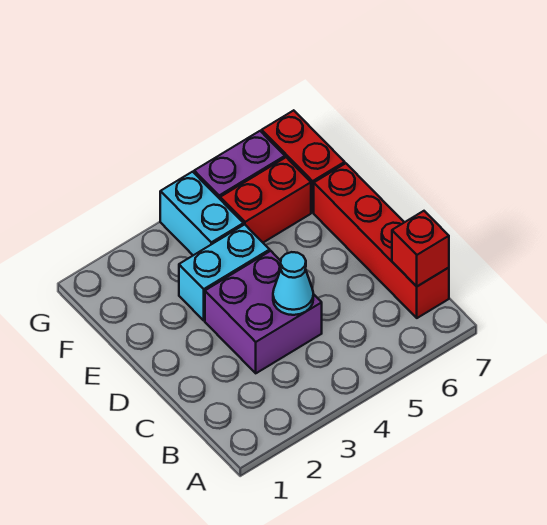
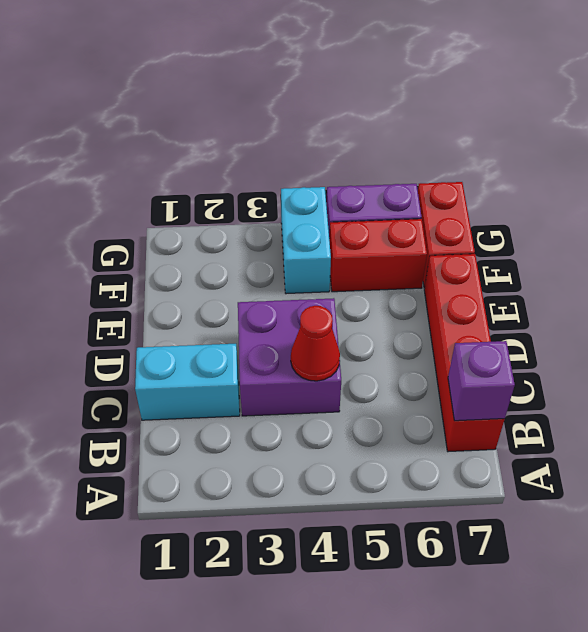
red brick B7 level 2 -> purple brick B7 level 2
cyan cone C4 level 2 -> red cone C4 level 2
cyan brick E3:E4 level 1 -> cyan brick C1:C2 level 1

